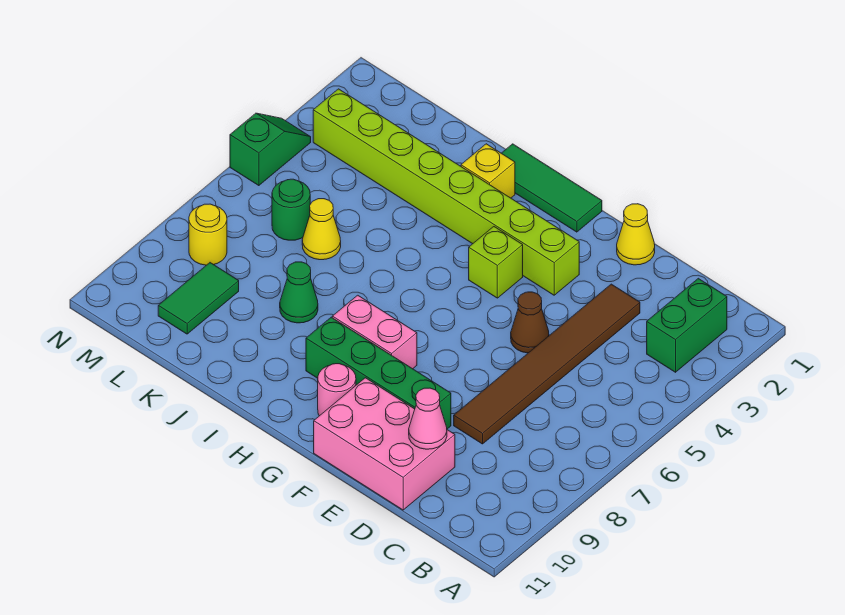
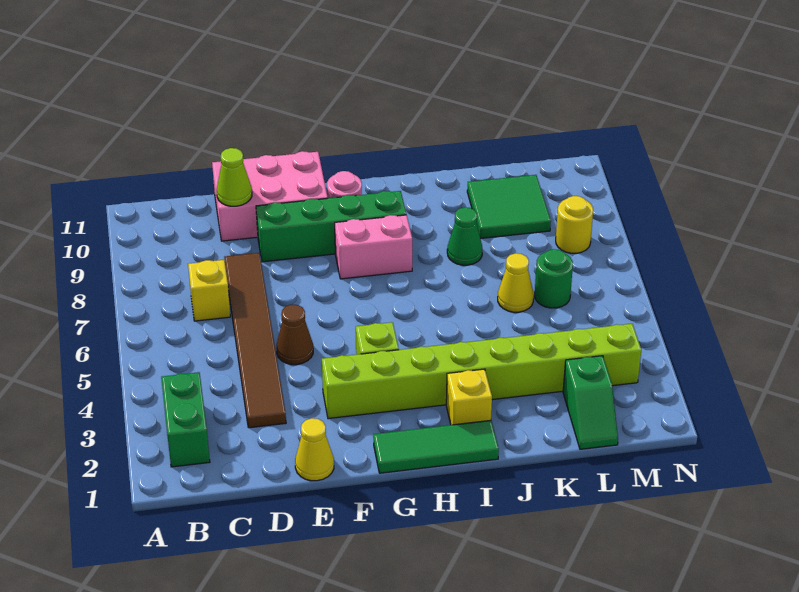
none -> yellow brick C7 level 1
pink cone D10 level 2 -> lime cone D10 level 2
green tile L9:L10 level 1 -> green tile K9:L10 level 1
green slope N4:N5 level 1 top 5 -> green slope L1:L2 level 1 top 2

